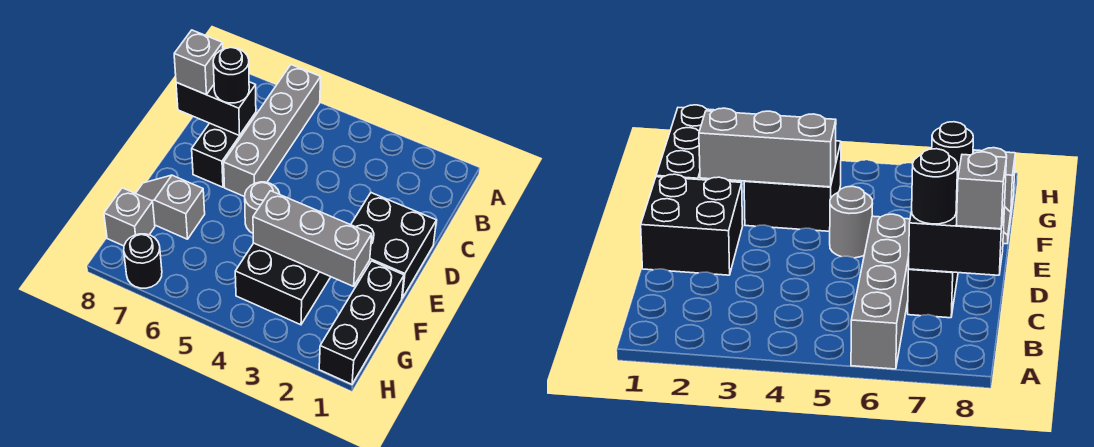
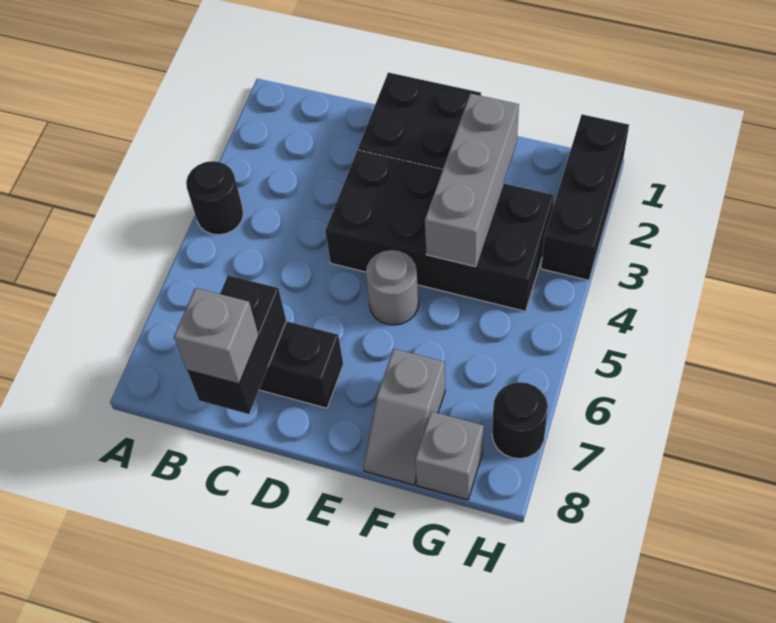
grey brick A6:D6 level 1 -> none
black round brick C7 level 3 -> black round brick A4 level 1
black brick F1:H1 level 1 -> black brick H1:H3 level 1
black brick F3:G4 level 1 -> black brick D3:G4 level 1

